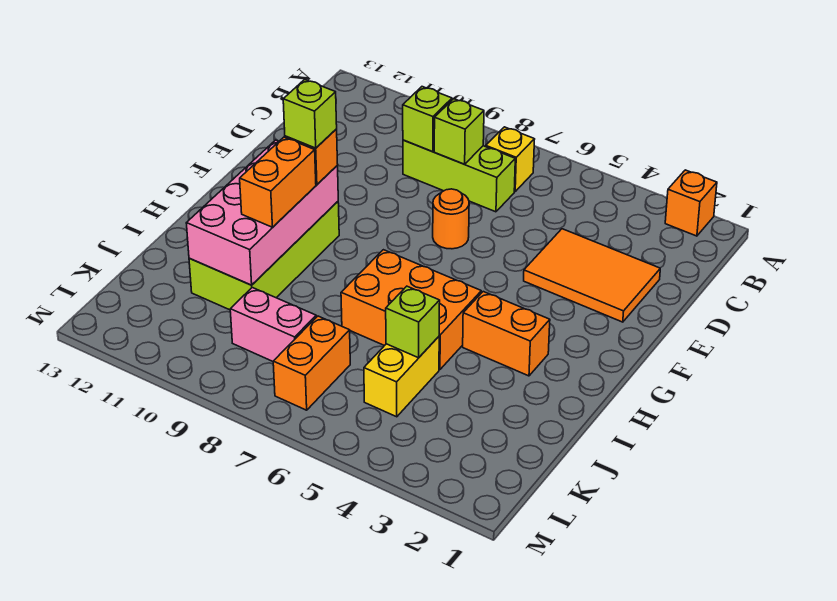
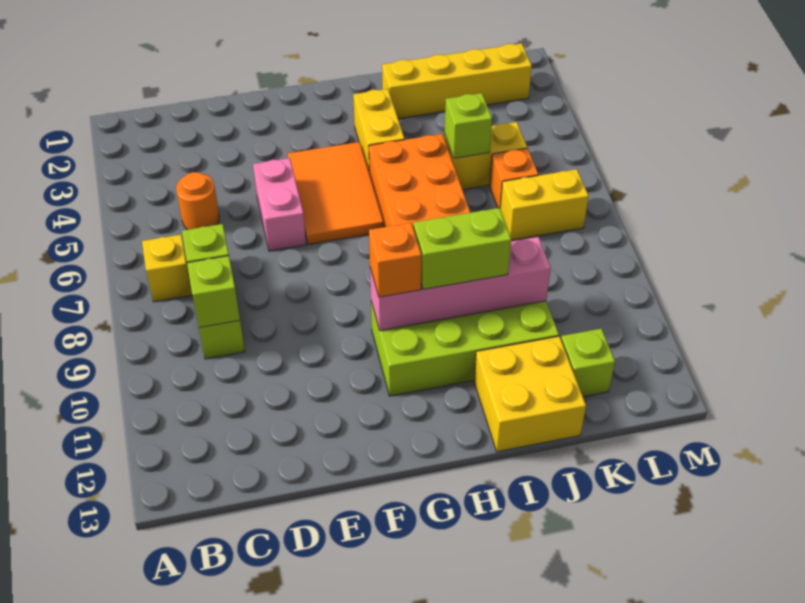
orange brick A2 level 1 -> orange brick K6 level 1
orange tile D2:E4 level 1 -> orange tile F4:G6 level 1
orange round brick E7 level 1 -> orange round brick C5 level 1
pink brick G10:J11 level 2 -> pink brick G10:J10 level 2
lime brick G10 level 4 -> lime brick K12 level 1
orange brick H3:H4 level 1 -> yellow brick H3:H4 level 1
orange brick H10:I10 level 3 -> lime brick H10:I10 level 3
none -> yellow brick I2:L2 level 1
none -> yellow brick I12:J13 level 1
orange brick K7:L7 level 1 -> yellow brick K7:L7 level 1
pink brick K8:K9 level 1 -> pink brick E5:E6 level 1

